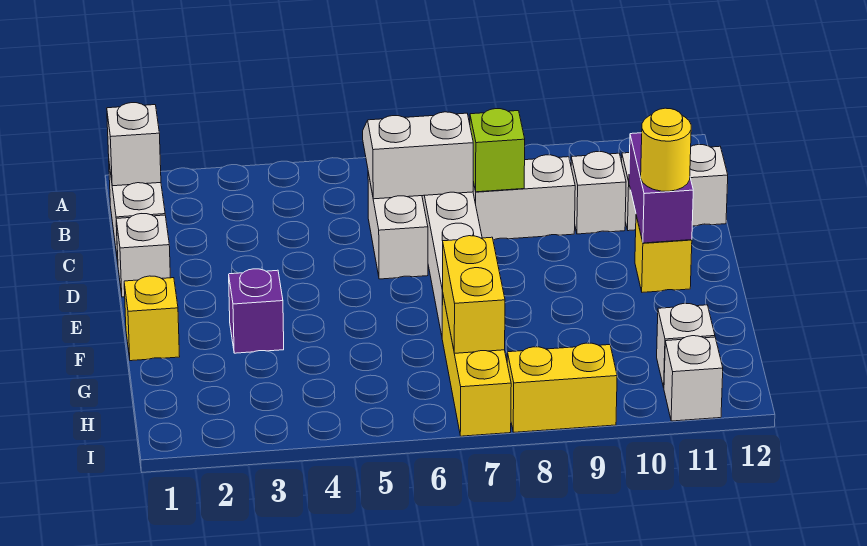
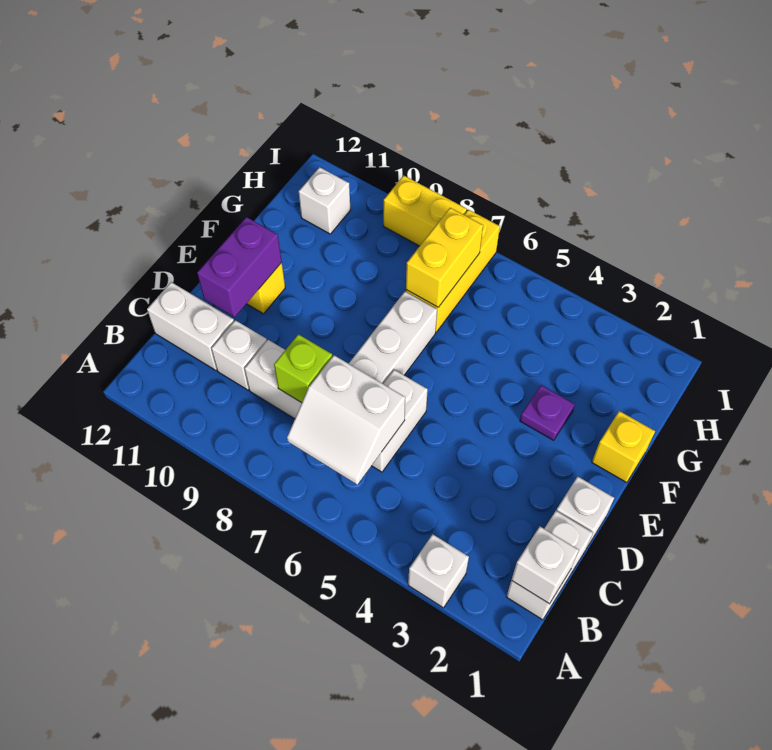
yellow round brick E11 level 3 -> none
purple brick F3 level 1 -> purple plate F3 level 1
white brick I11 level 1 -> white brick A3 level 1

